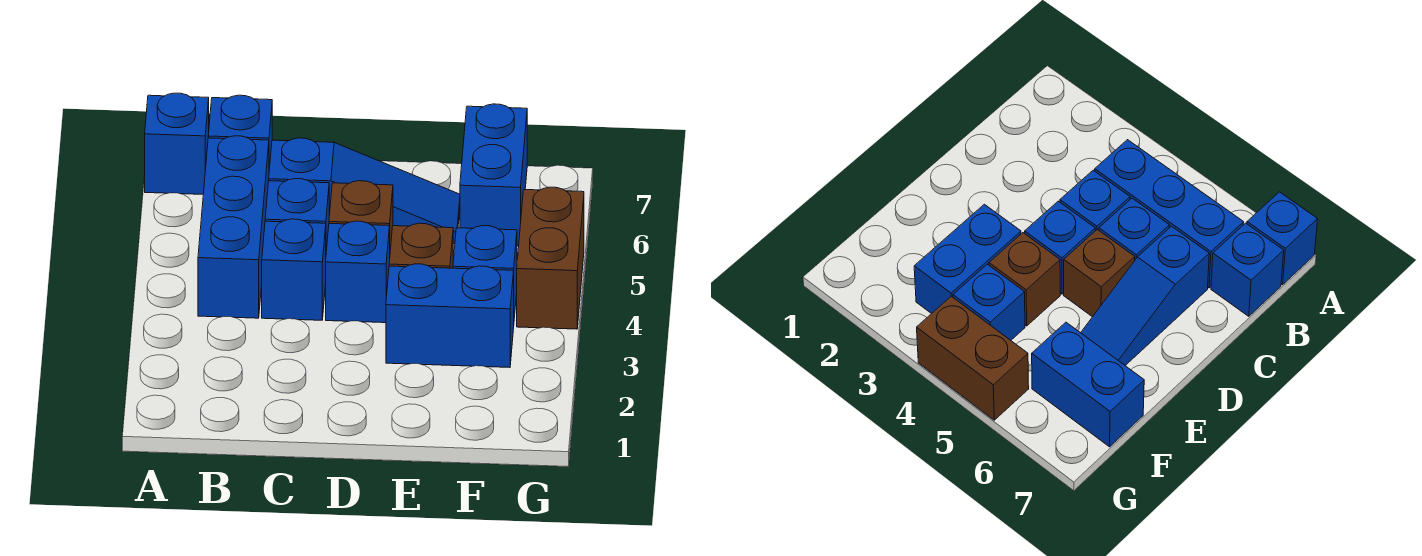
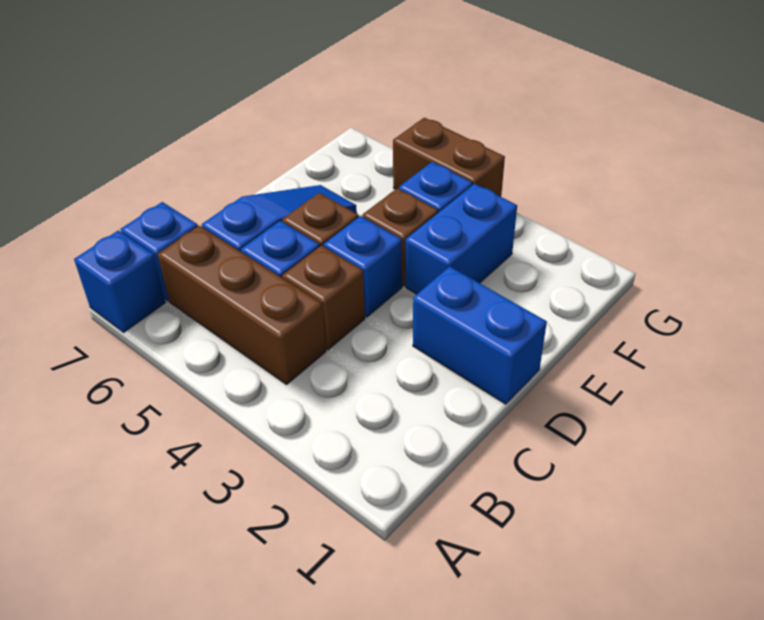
blue brick B4:B6 level 1 -> brown brick B4:B6 level 1
blue brick C4 level 1 -> brown brick C4 level 1
blue brick F6:F7 level 1 -> blue brick D1:D2 level 1

